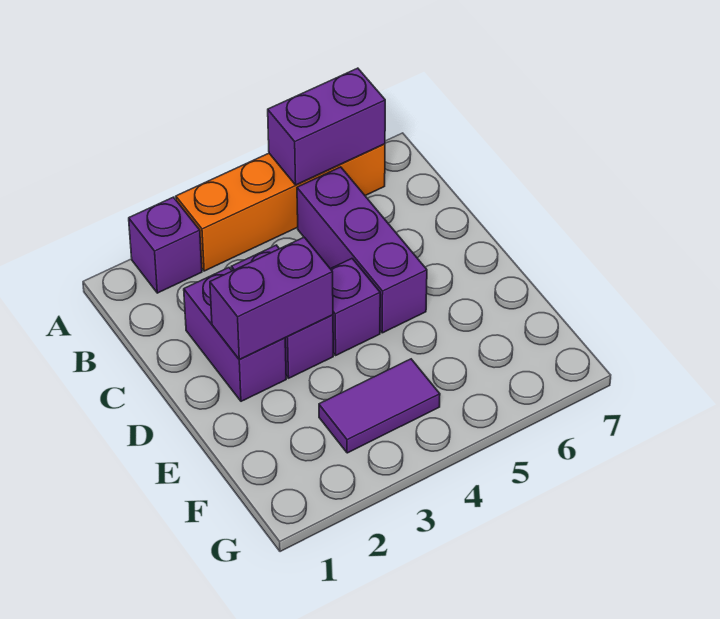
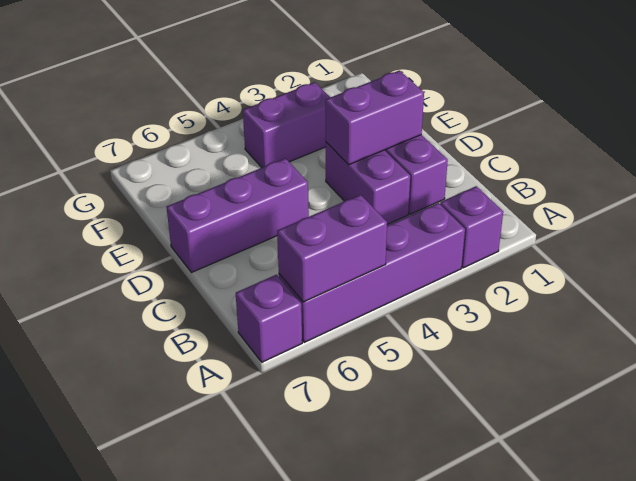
orange brick A3:A6 level 1 -> purple brick A3:A6 level 1
purple brick B5:D5 level 1 -> purple brick D5:D7 level 1
purple brick D4 level 1 -> purple brick A7 level 1
purple tile F3:F4 level 1 -> purple brick F3:F4 level 1

